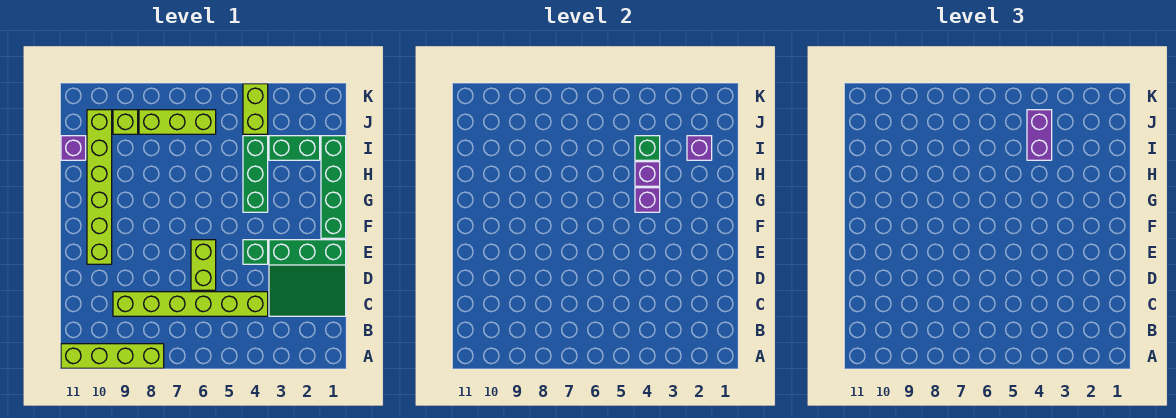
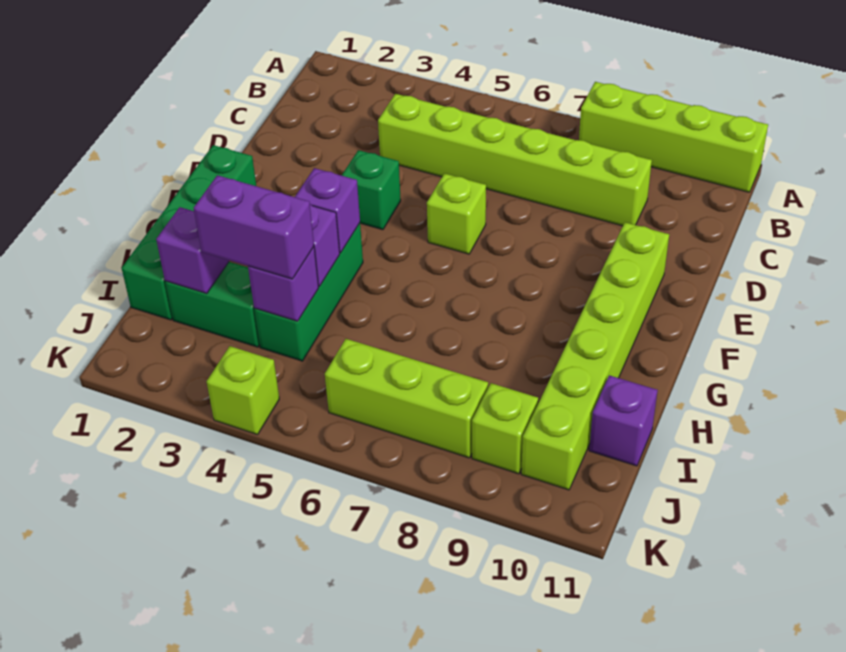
green slope C1:E3 level 1 top E -> none
lime brick D6:E6 level 1 -> lime brick E6 level 1
green brick I4 level 2 -> purple brick I4 level 2
purple brick I4:J4 level 3 -> purple brick I3:I4 level 3
lime brick J4:K4 level 1 -> lime brick K4 level 1

